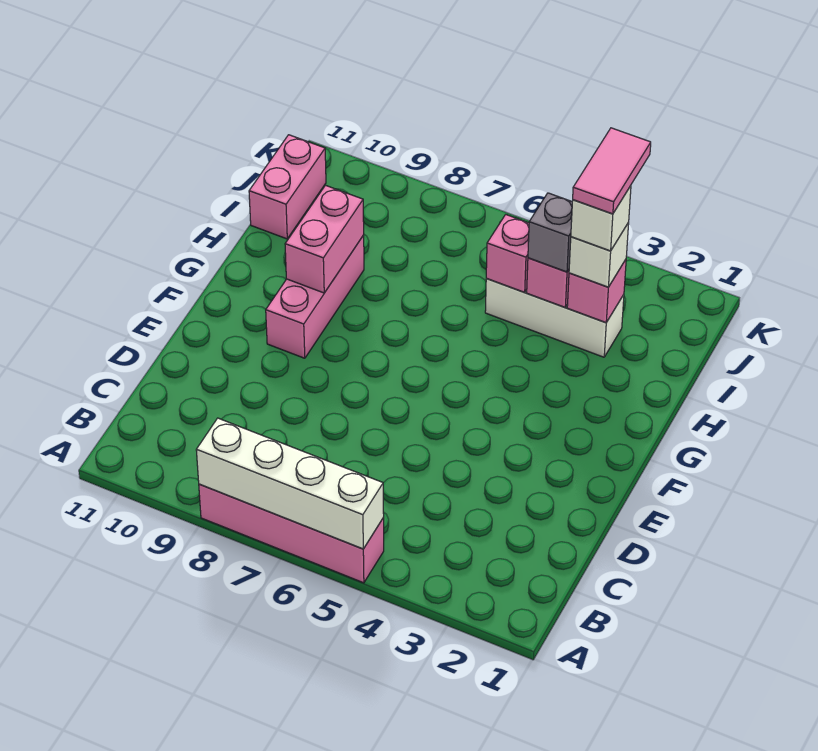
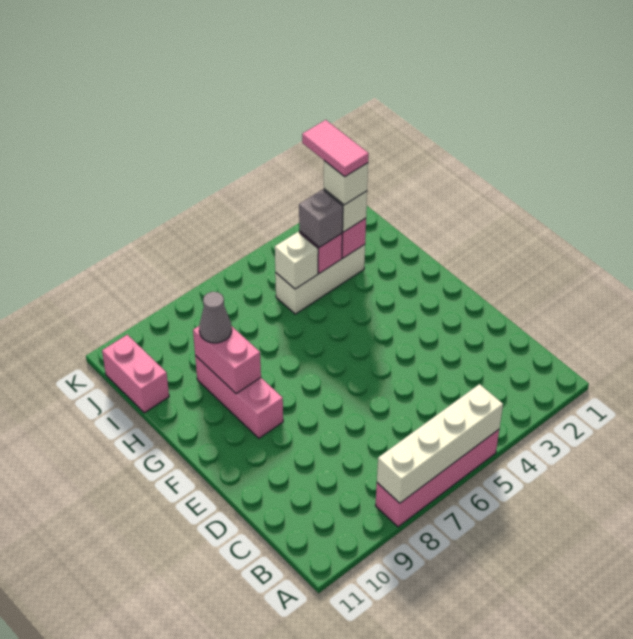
none -> grey cone H9 level 3
pink brick I5 level 2 -> white brick I5 level 2

